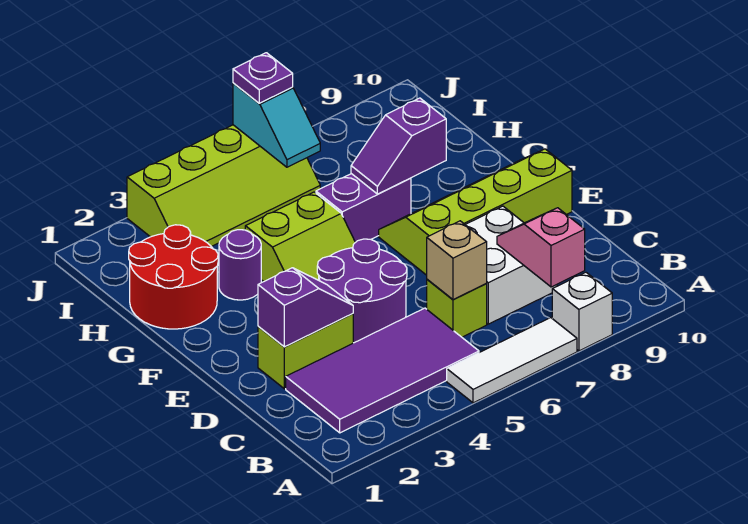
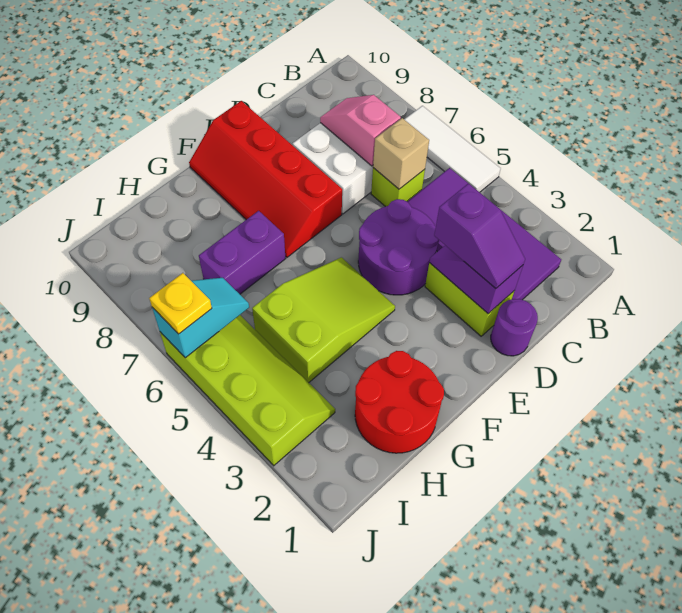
white brick A8 level 1 -> none
pink slope B8:C8 level 2 top B -> pink slope C7:C8 level 2 top 7
lime slope E7:F10 level 1 top E -> red slope E7:F10 level 1 top E
lime slope F4:G5 level 1 top G -> lime slope F4:H5 level 1 top H
purple round brick G3 level 1 -> purple round brick D1 level 1
purple brick G6:G7 level 1 -> purple brick G7:H7 level 1
purple slope G7:G8 level 2 top 8 -> purple slope D2:D3 level 3 top 3
purple plate J6 level 3 -> yellow plate J6 level 3

